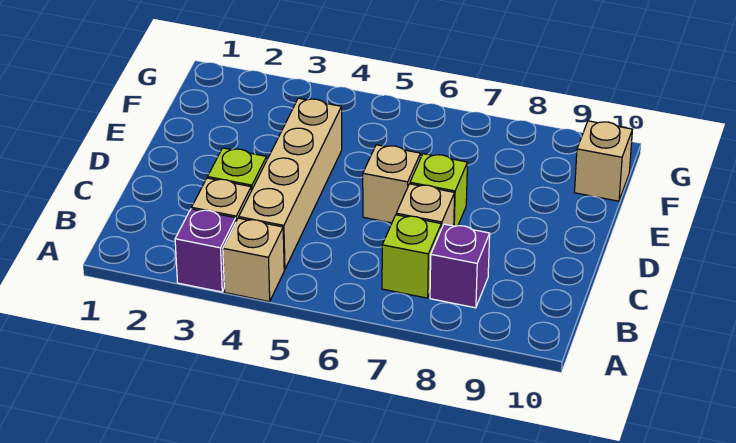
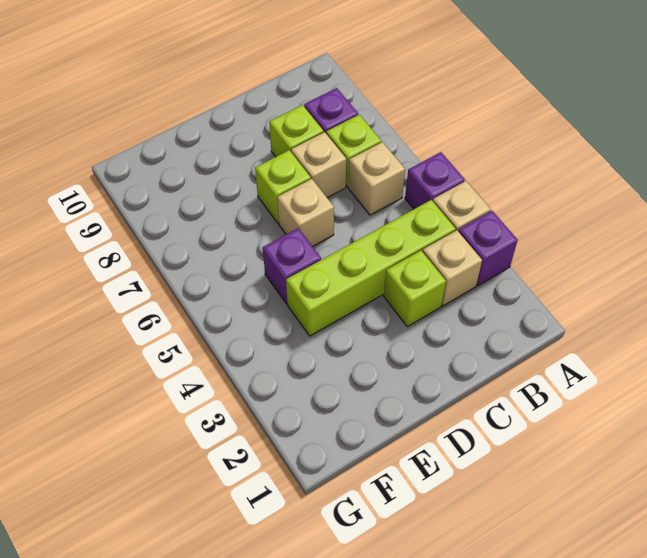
none -> purple brick A5 level 1
tan brick B4:E4 level 1 -> lime brick B4:E4 level 1
none -> lime brick C8 level 1
none -> purple brick E5 level 1
tan brick F10 level 1 -> tan brick B6 level 1

